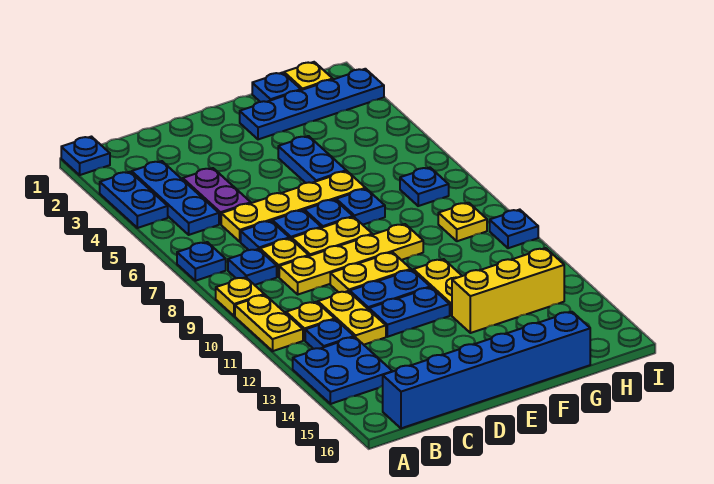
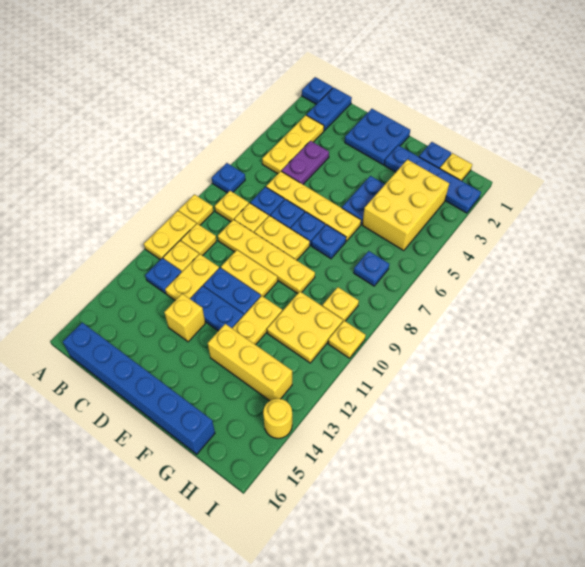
blue plate A3:A4 level 1 -> blue plate B1:B2 level 1
blue plate A13:B14 level 1 -> blue plate D1:E2 level 1
blue plate B3:B5 level 1 -> yellow plate B3:B5 level 1
blue plate B8 level 1 -> yellow plate B8 level 1
none -> yellow plate B10 level 1
none -> yellow brick D13 level 1
none -> yellow brick G3:H5 level 1
none -> yellow plate G10:H11 level 1
blue plate I10 level 1 -> yellow plate I10 level 1
none -> yellow round brick I14 level 1

